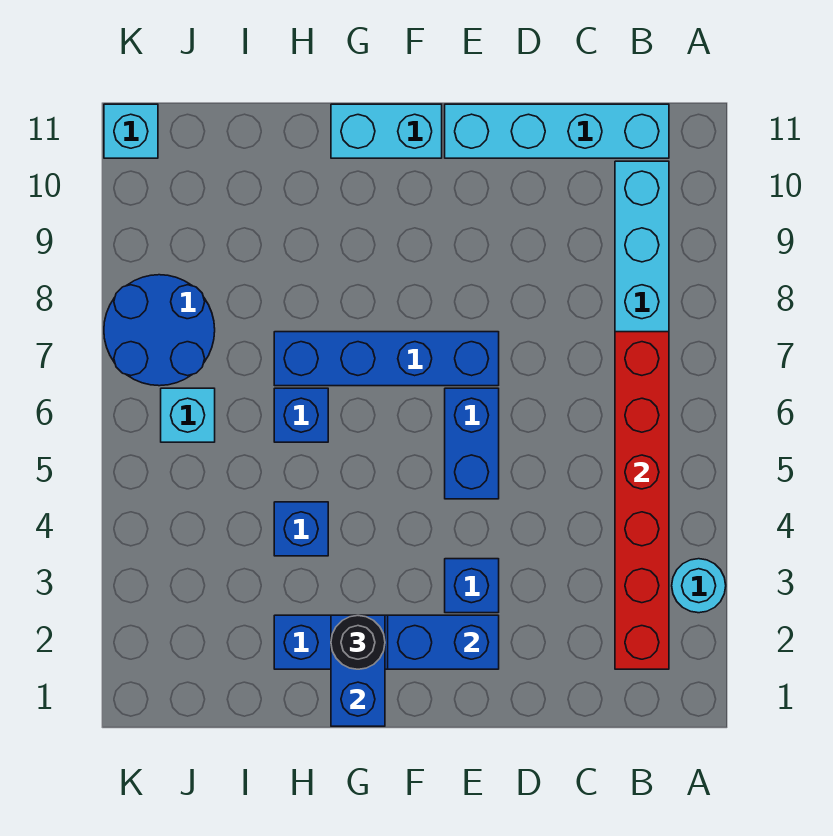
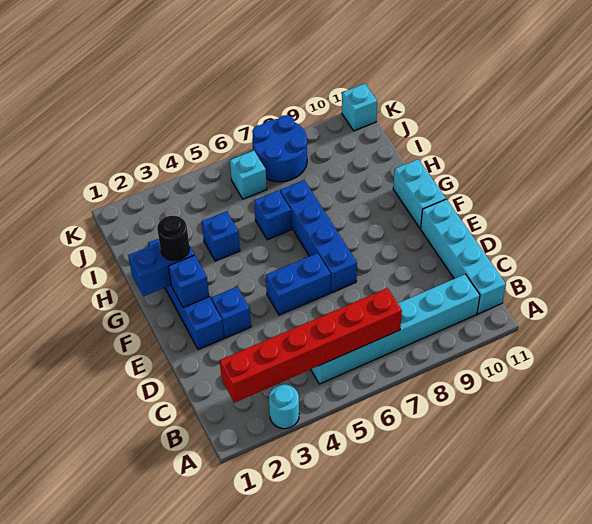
blue brick E2:F2 level 2 -> blue brick F2 level 2

